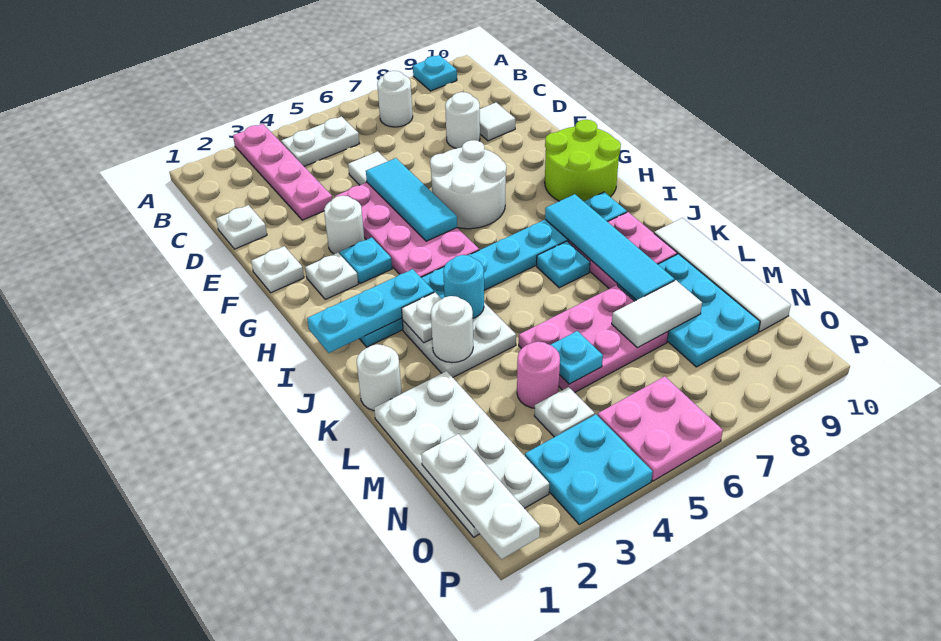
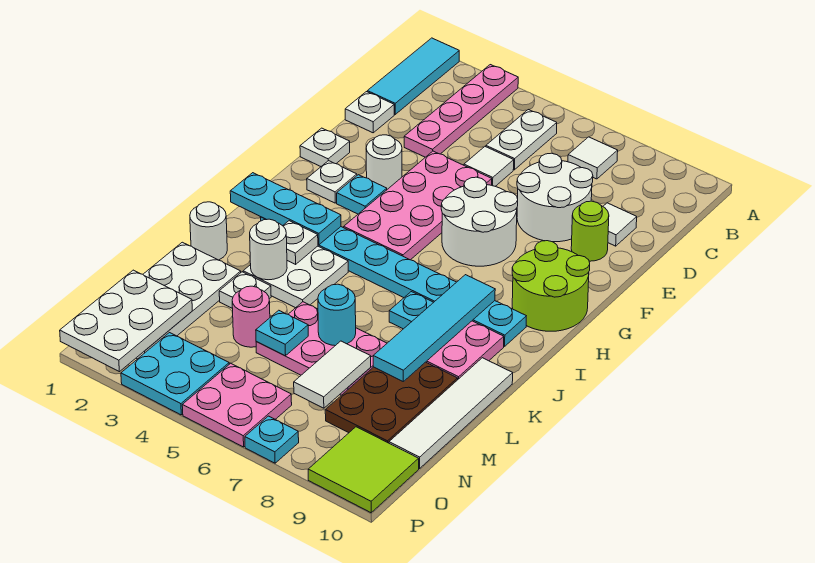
cyan plate A9 level 1 -> cyan plate P7 level 1
white plate B4:B5 level 1 -> white plate B5:C5 level 1
white round brick B7 level 1 -> white tile B7 level 1
white round brick D8 level 1 -> white round brick D7:E8 level 1
cyan tile E5:G5 level 2 -> cyan tile A1:C1 level 1
none -> lime round brick E9 level 1
cyan round brick J4 level 2 -> cyan round brick L6 level 2
cyan plate L8:N9 level 1 -> brown plate L8:N9 level 1
white tile M7:M8 level 2 -> white tile M7:N7 level 2
white plate N1:P1 level 2 -> white plate N1:P2 level 2
white plate N4 level 1 -> white plate L3 level 1
none -> lime tile O9:P10 level 1

